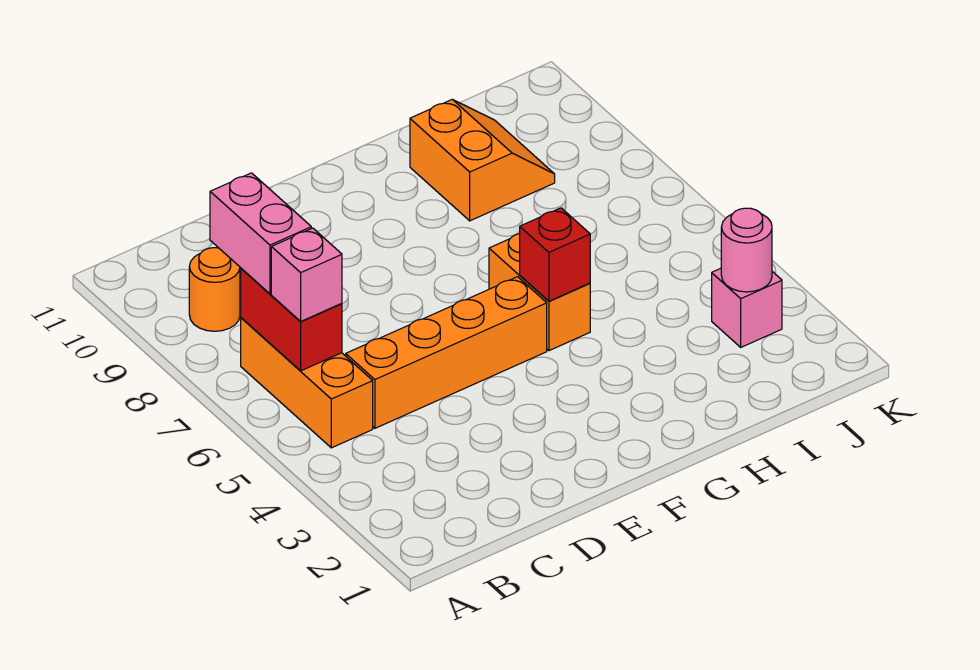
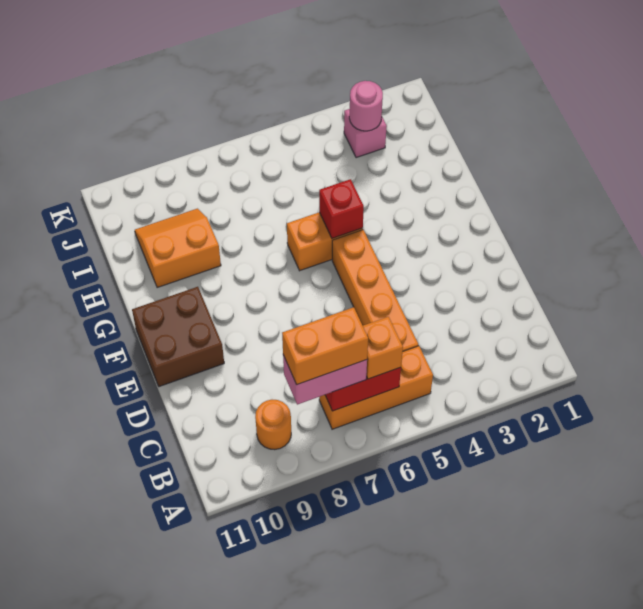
pink brick B6 level 3 -> orange brick B6 level 3
none -> orange brick B7:B8 level 4
none -> brown brick E10:F11 level 1

